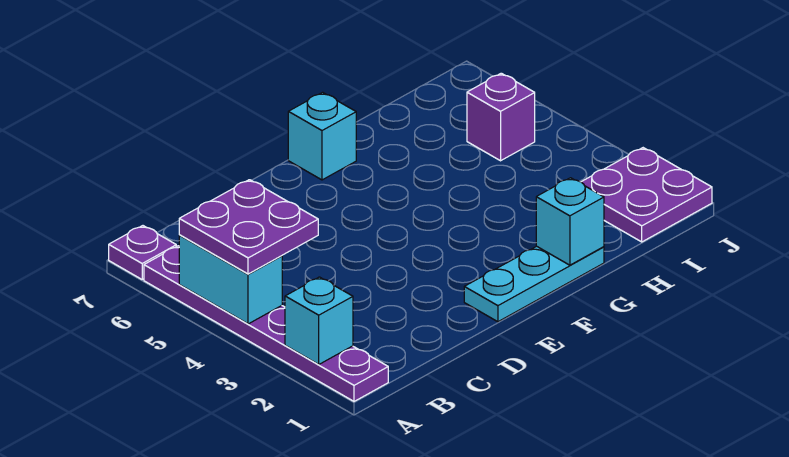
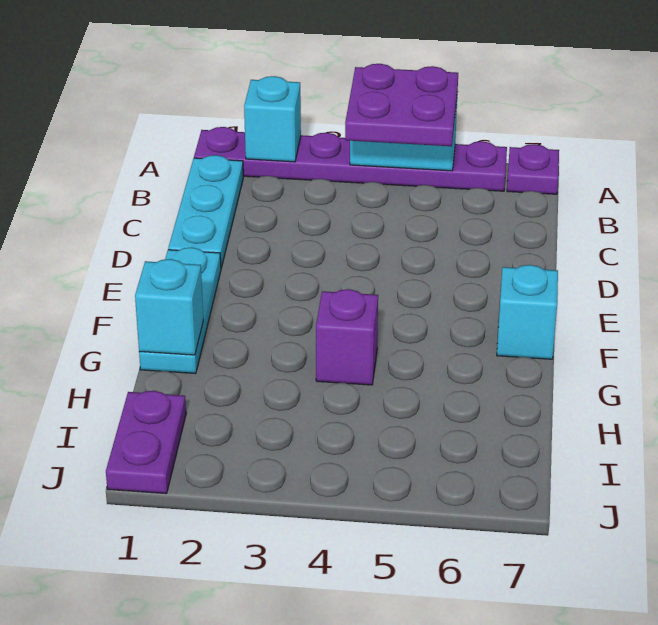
none -> cyan plate B1:D1 level 1
purple plate I1:J2 level 1 -> purple plate I1:J1 level 1
purple brick I5 level 1 -> purple brick G4 level 1

